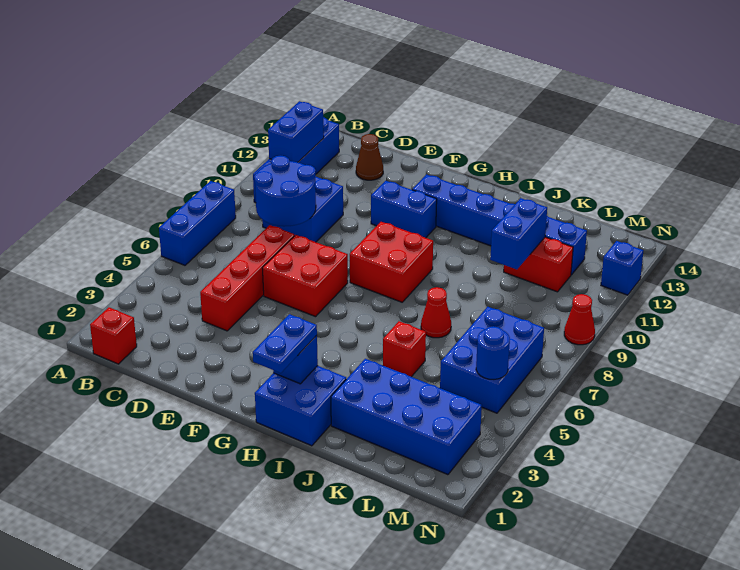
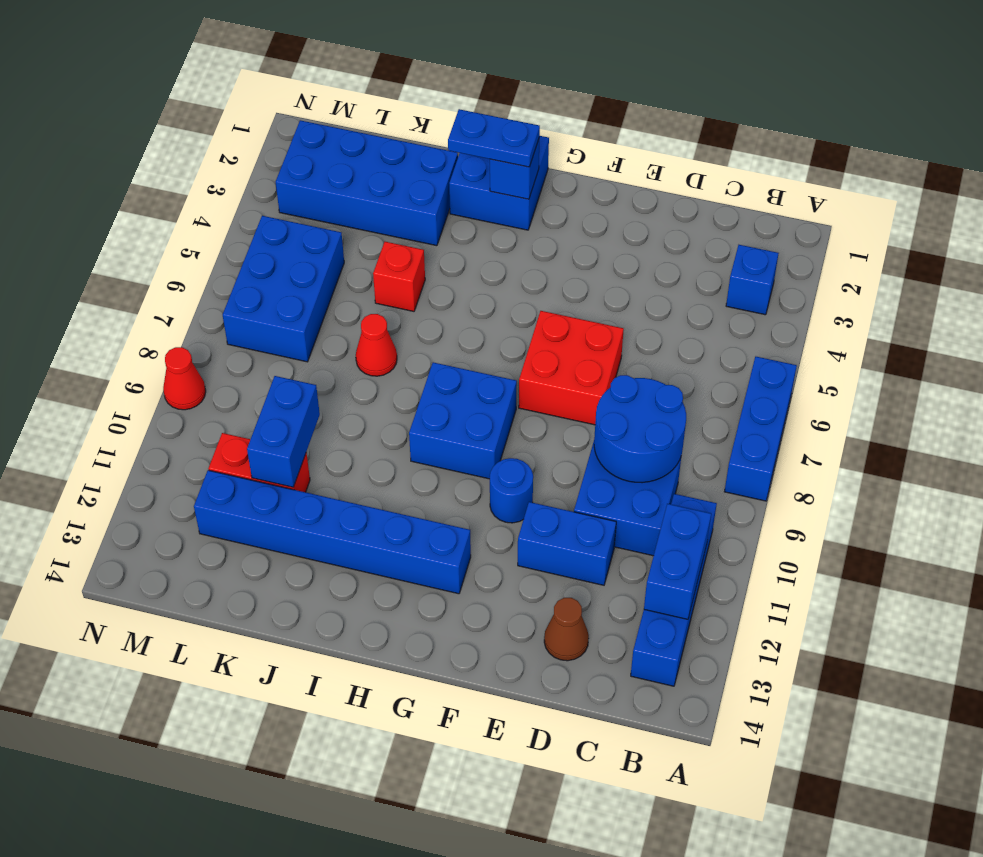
red brick B1 level 1 -> none
red brick D4:D7 level 1 -> none
blue brick F11:G11 level 1 -> blue brick D11:E11 level 1
red brick G8:H9 level 1 -> blue brick G8:H9 level 1
blue plate H1:H2 level 3 -> blue plate H2:I2 level 3
blue round brick M5 level 2 -> blue round brick F10 level 1
blue brick N12 level 1 -> blue brick B3 level 1

